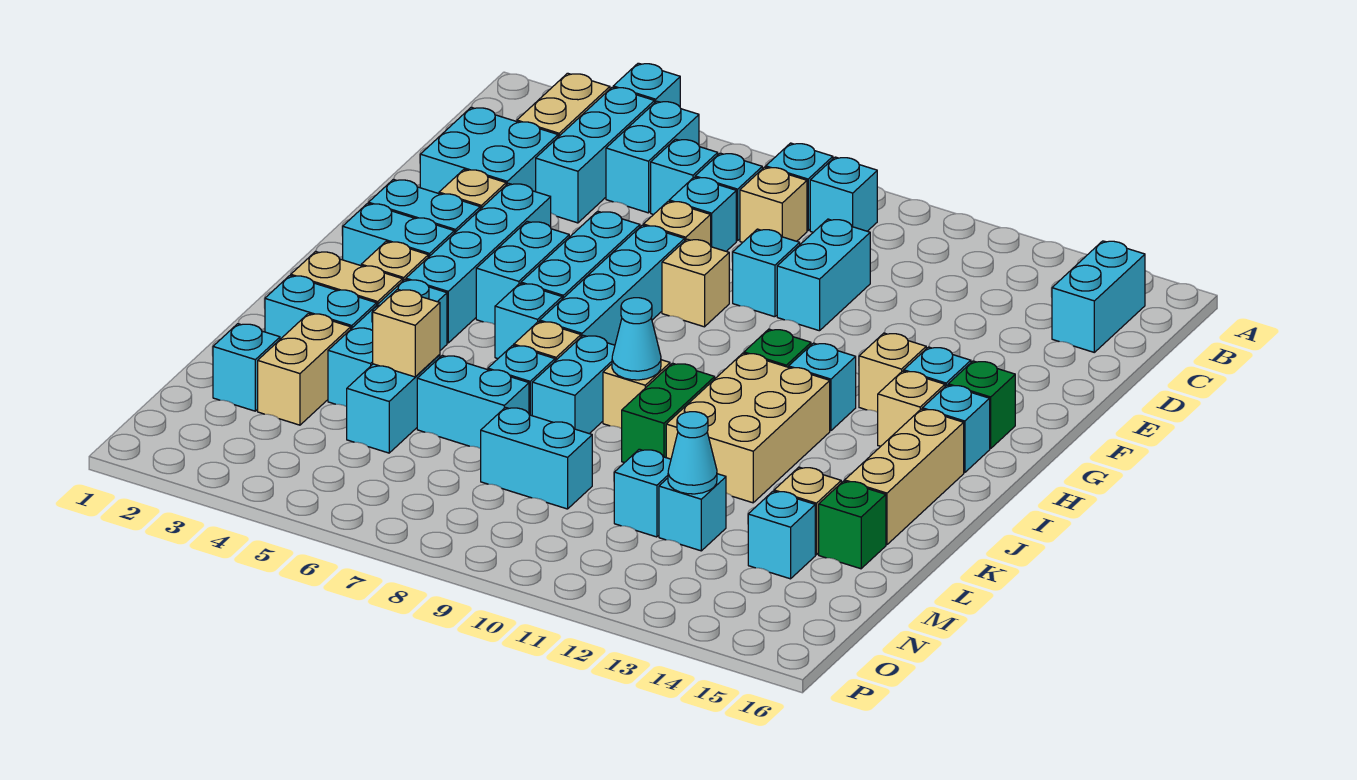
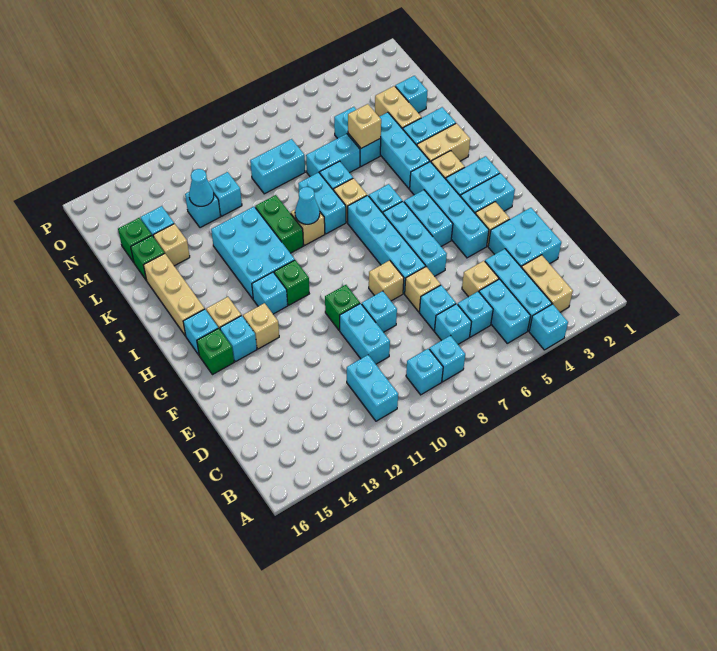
cyan brick B15:C15 level 1 -> cyan brick B11:C11 level 1
tan brick C8 level 1 -> tan brick D5 level 1
none -> green brick F10 level 1
tan brick I11:K12 level 1 -> cyan brick I11:K12 level 1
none -> green brick M15 level 1

